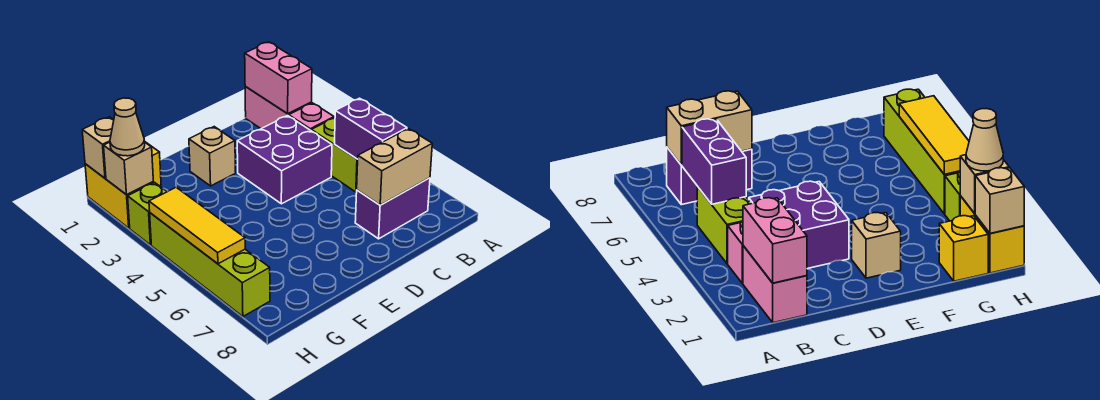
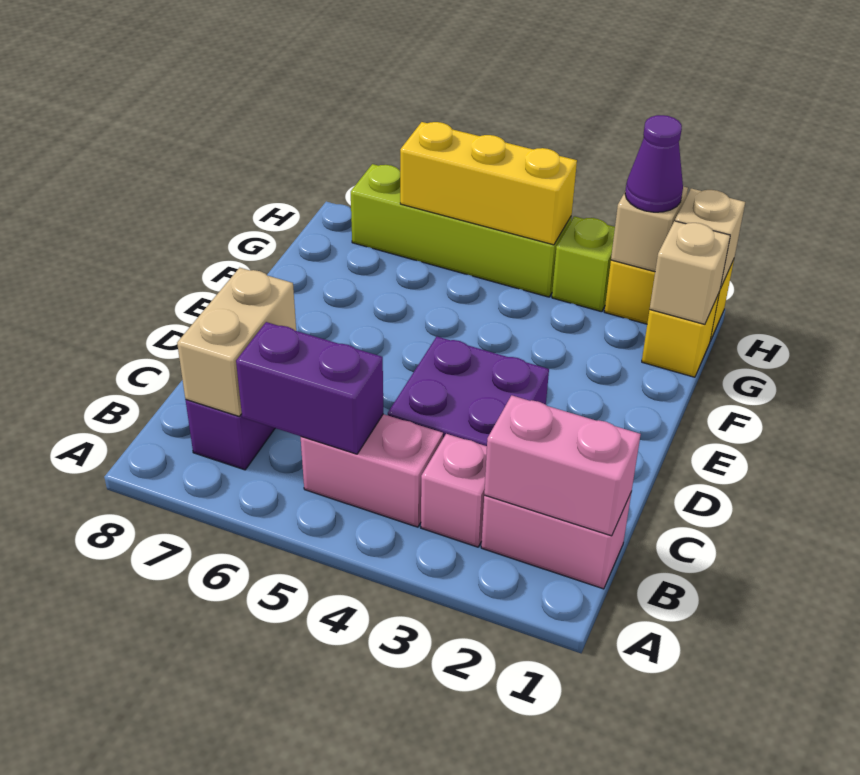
lime brick B4:B5 level 1 -> pink brick B4:B5 level 1
tan brick E2 level 1 -> tan brick G1 level 2
tan cone H2 level 3 -> purple cone H2 level 3
yellow tile H4:H6 level 2 -> yellow brick H4:H6 level 2

